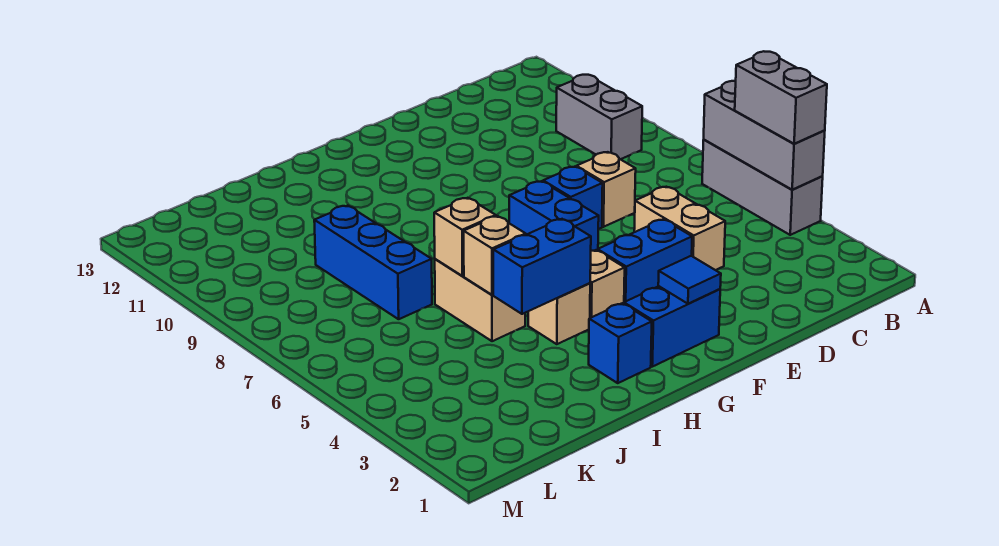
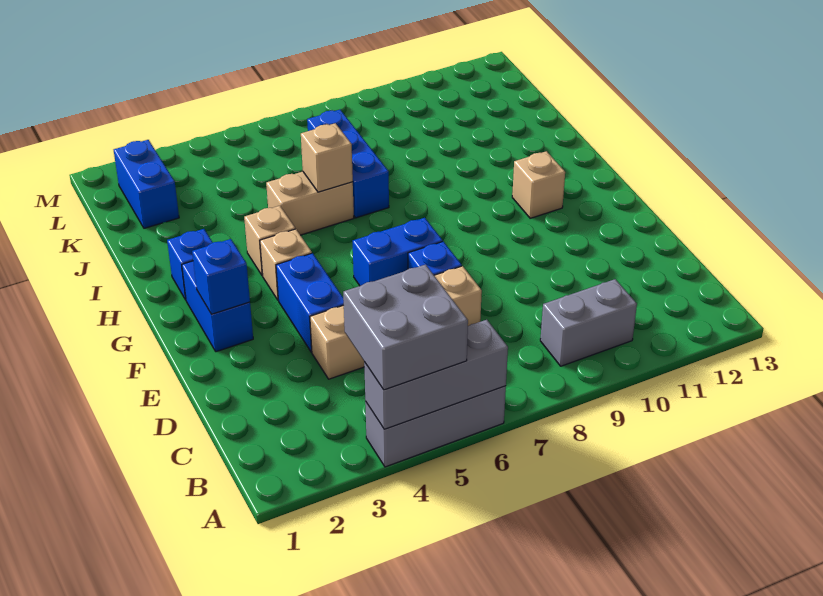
grey brick A4:A5 level 3 -> grey brick A4:B5 level 3
blue tile F2 level 2 -> blue brick F2 level 2
blue brick H4:I4 level 2 -> blue brick K2:L2 level 1
tan brick I5 level 2 -> tan brick G11 level 1
blue brick J7:J9 level 1 -> blue brick I7:K7 level 1

